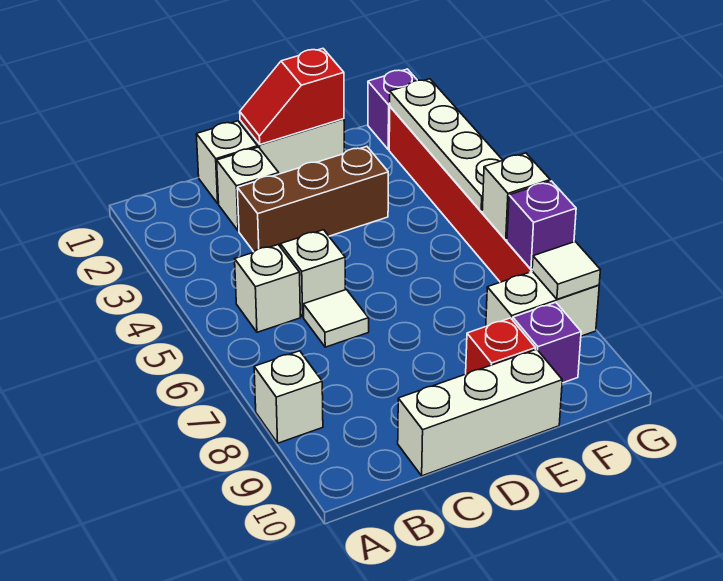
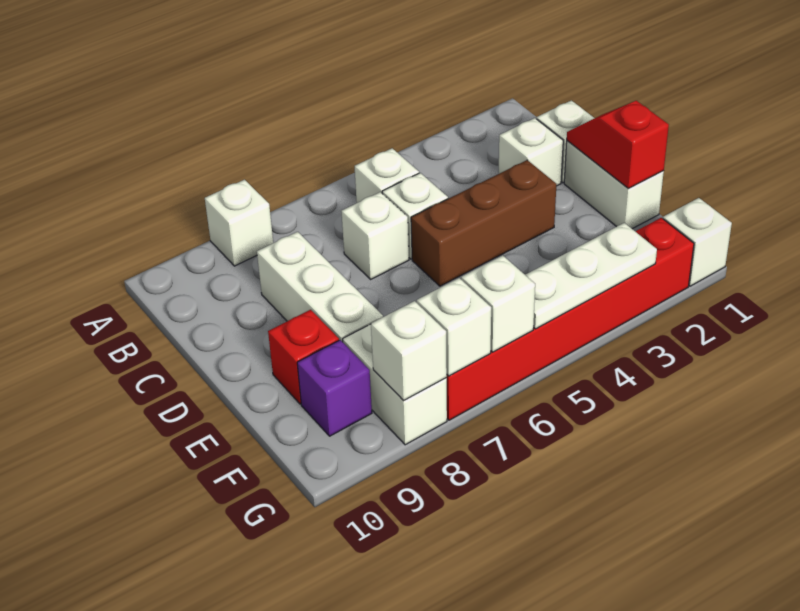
brown brick C3:E3 level 1 -> brown brick D3:D5 level 1
white tile C6 level 1 -> white brick C6 level 1
white brick C10:E10 level 1 -> white brick C8:E8 level 1
purple brick G1 level 1 -> white brick G1 level 1
white plate G2:G5 level 2 -> white plate G3:G5 level 2
purple brick G7 level 2 -> white brick G7 level 2
white tile G8 level 2 -> white brick G8 level 2

